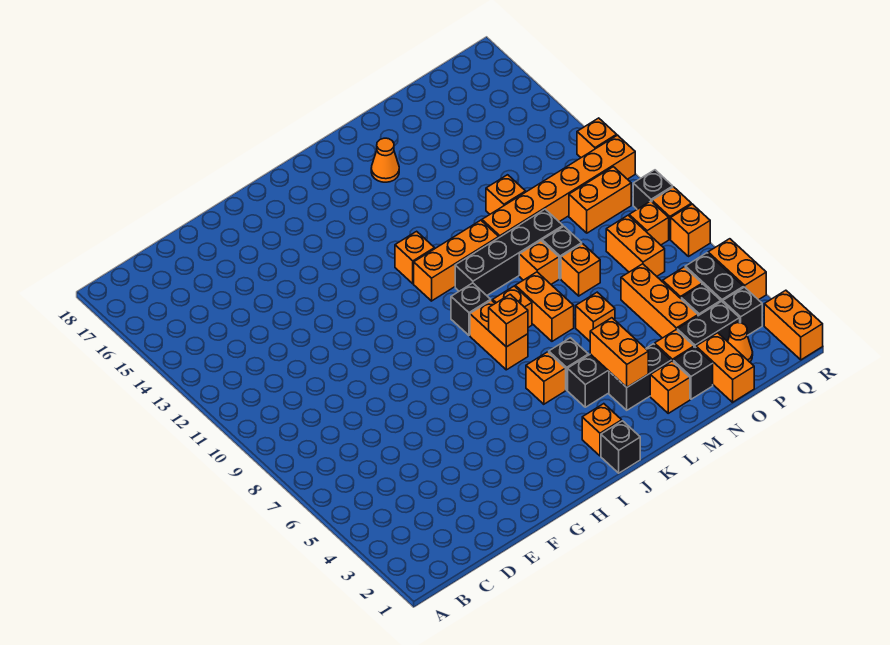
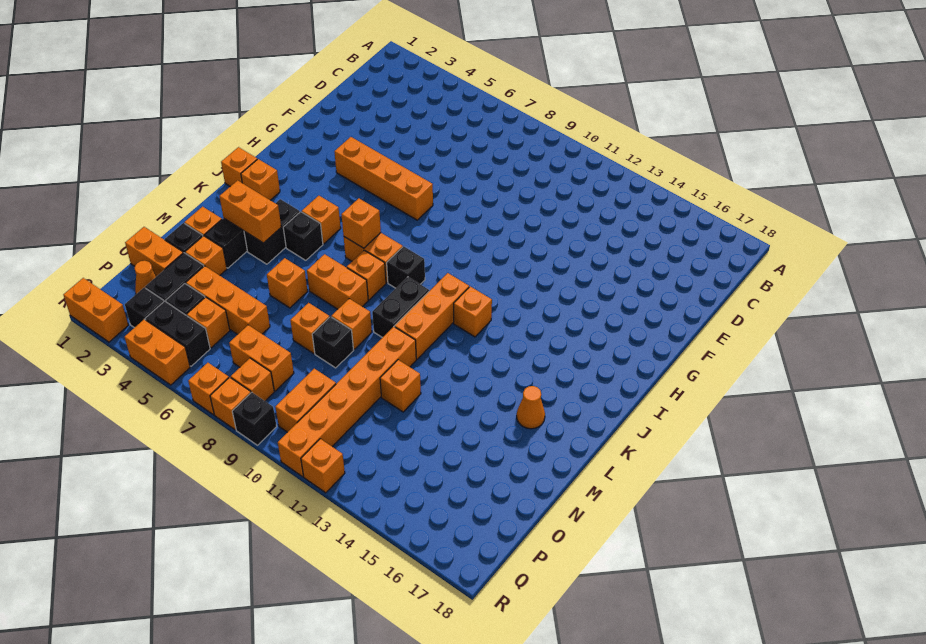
none -> orange brick G4:G7 level 1
black brick J1 level 1 -> orange brick J1 level 1
black brick K10:N10 level 1 -> black brick K10:L10 level 1

